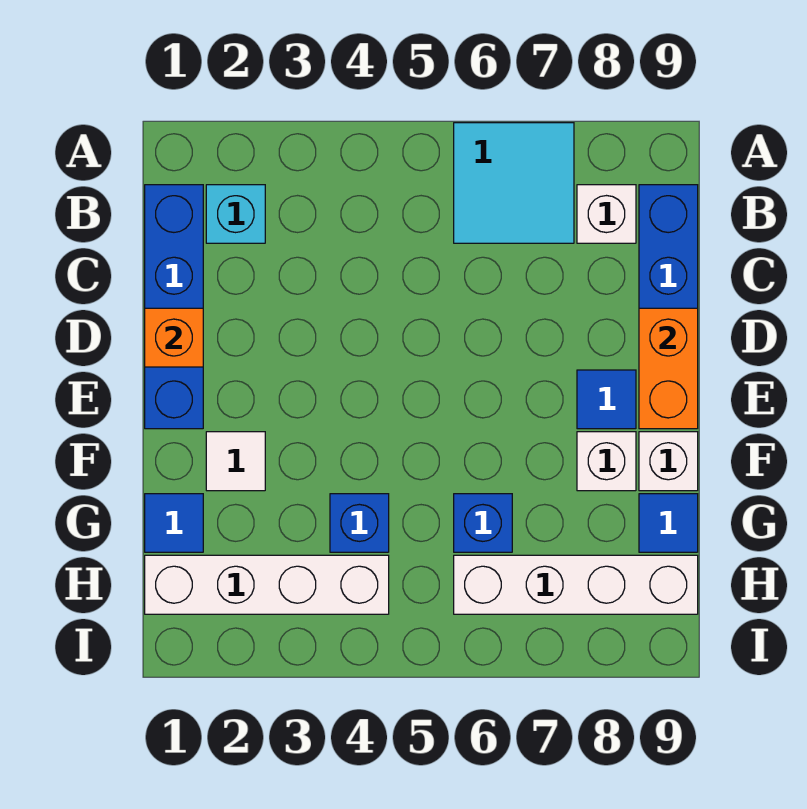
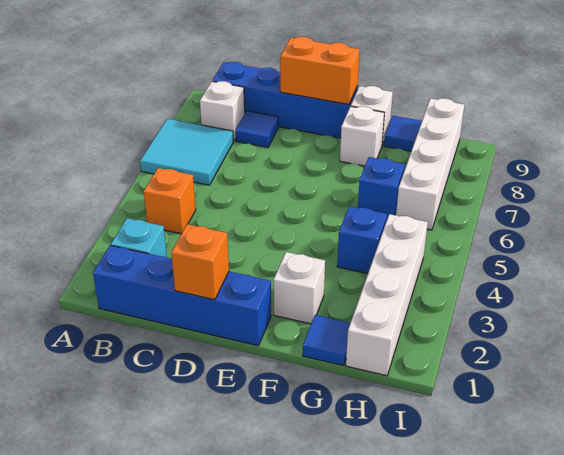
none -> orange brick B4 level 1
blue tile E8 level 1 -> blue tile C8 level 1
white tile F2 level 1 -> white brick F2 level 1

